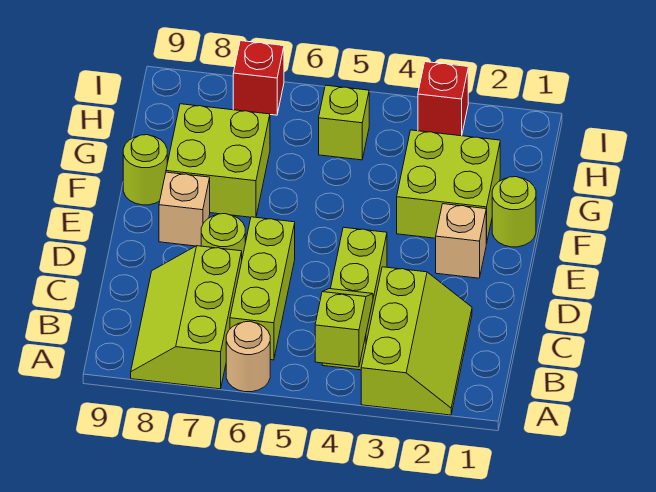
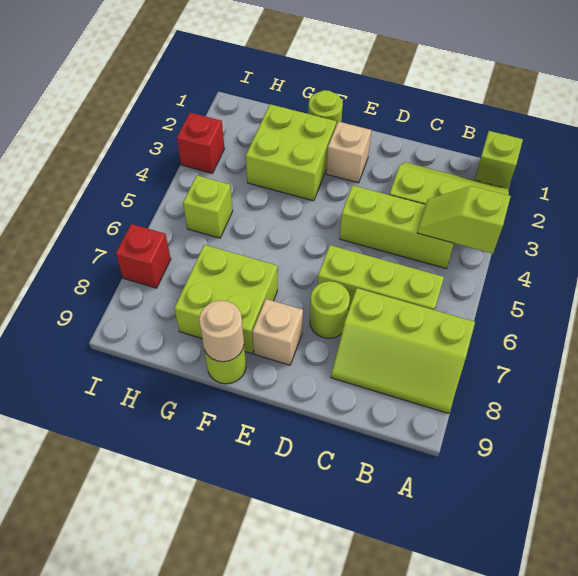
none -> lime brick A1 level 1
tan round brick A6 level 1 -> tan round brick F9 level 2

